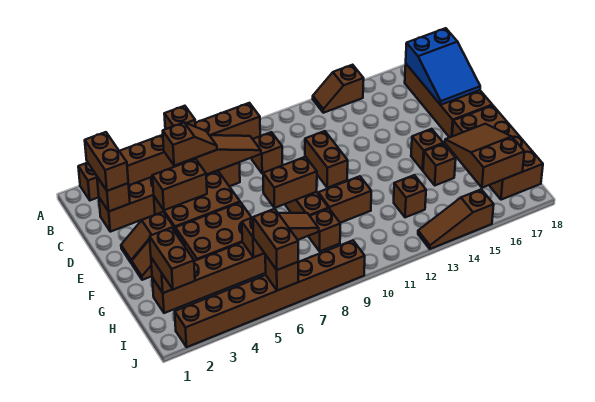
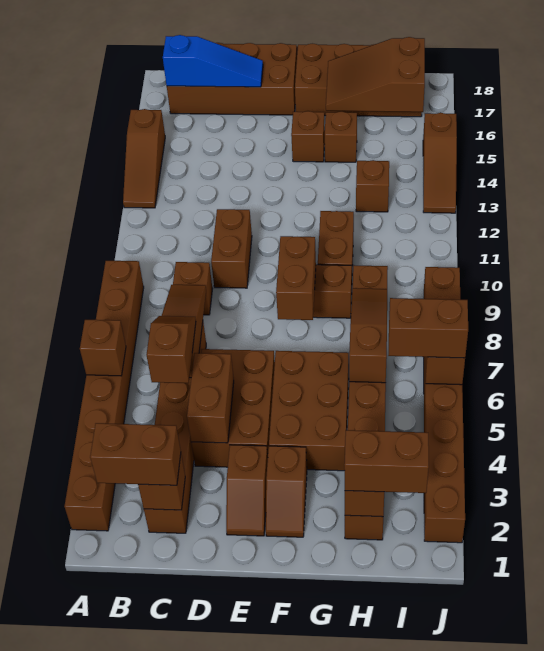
brown slope A13:A14 level 1 top 14 -> brown slope A13:A15 level 1 top 15
blue slope B17:D18 level 2 top B -> blue slope B17:D17 level 2 top B
brown brick D11:E11 level 1 -> brown brick D10:D11 level 1

